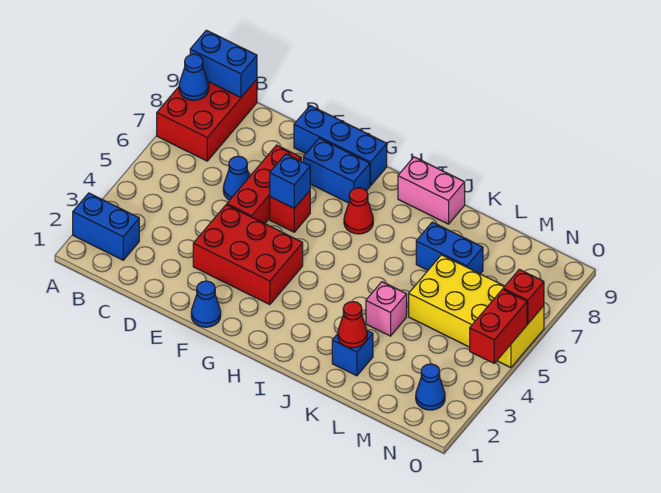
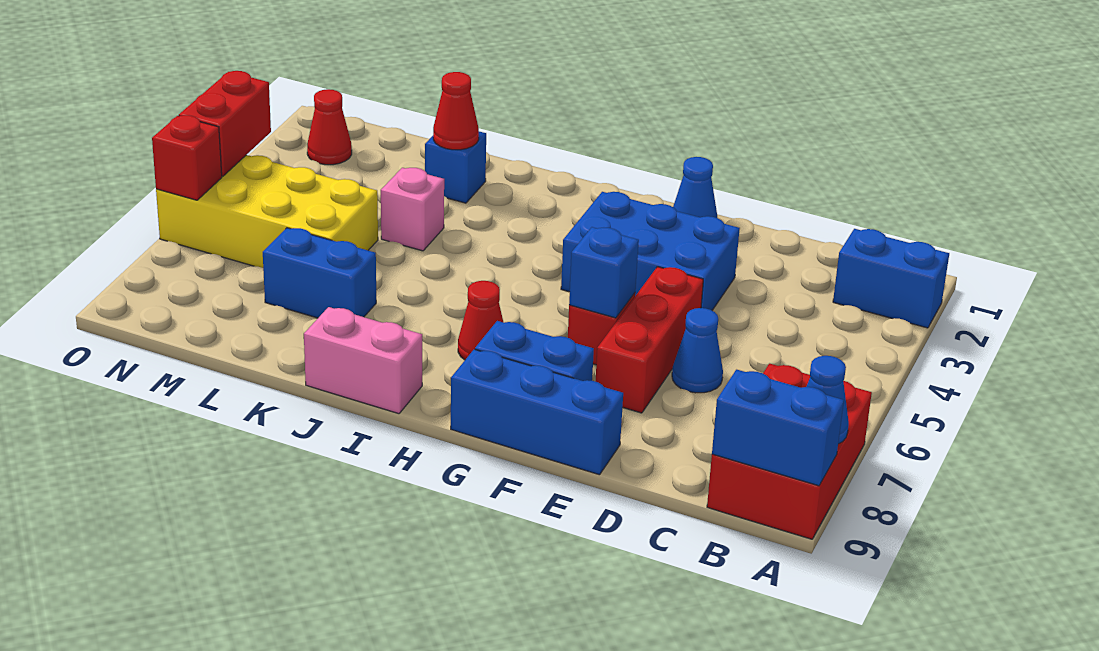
red brick E3:G4 level 1 -> blue brick E3:G4 level 1
blue cone N2 level 1 -> red cone N2 level 1

